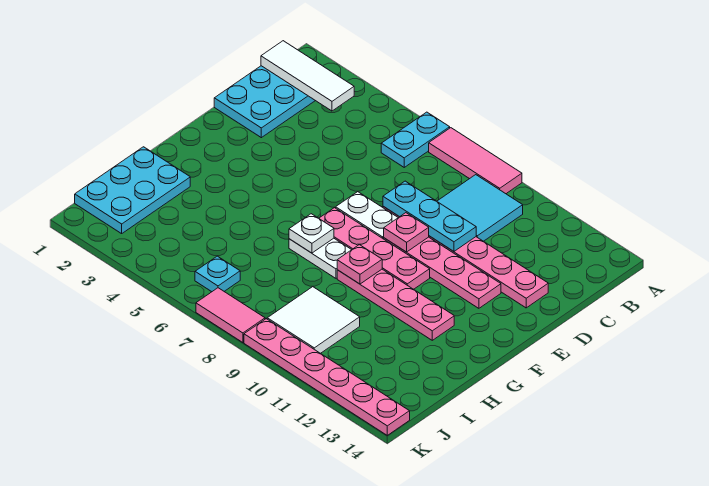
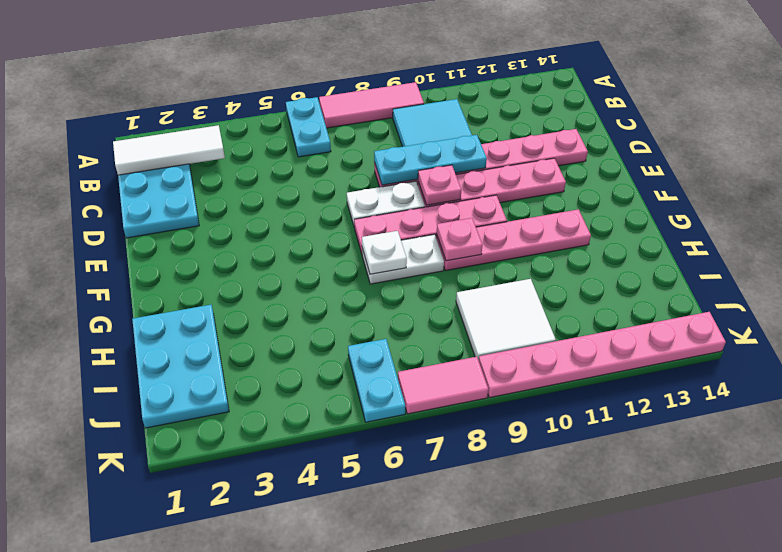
cyan plate J6 level 1 -> cyan plate J6:K6 level 1

